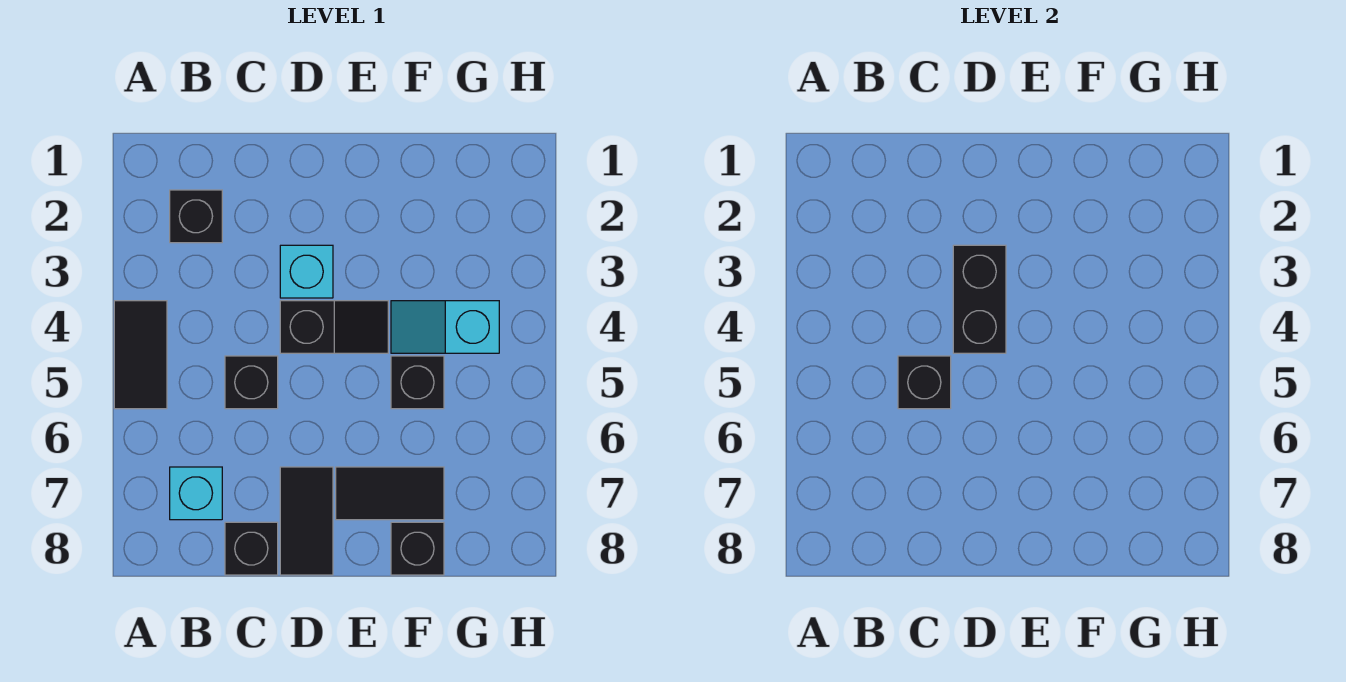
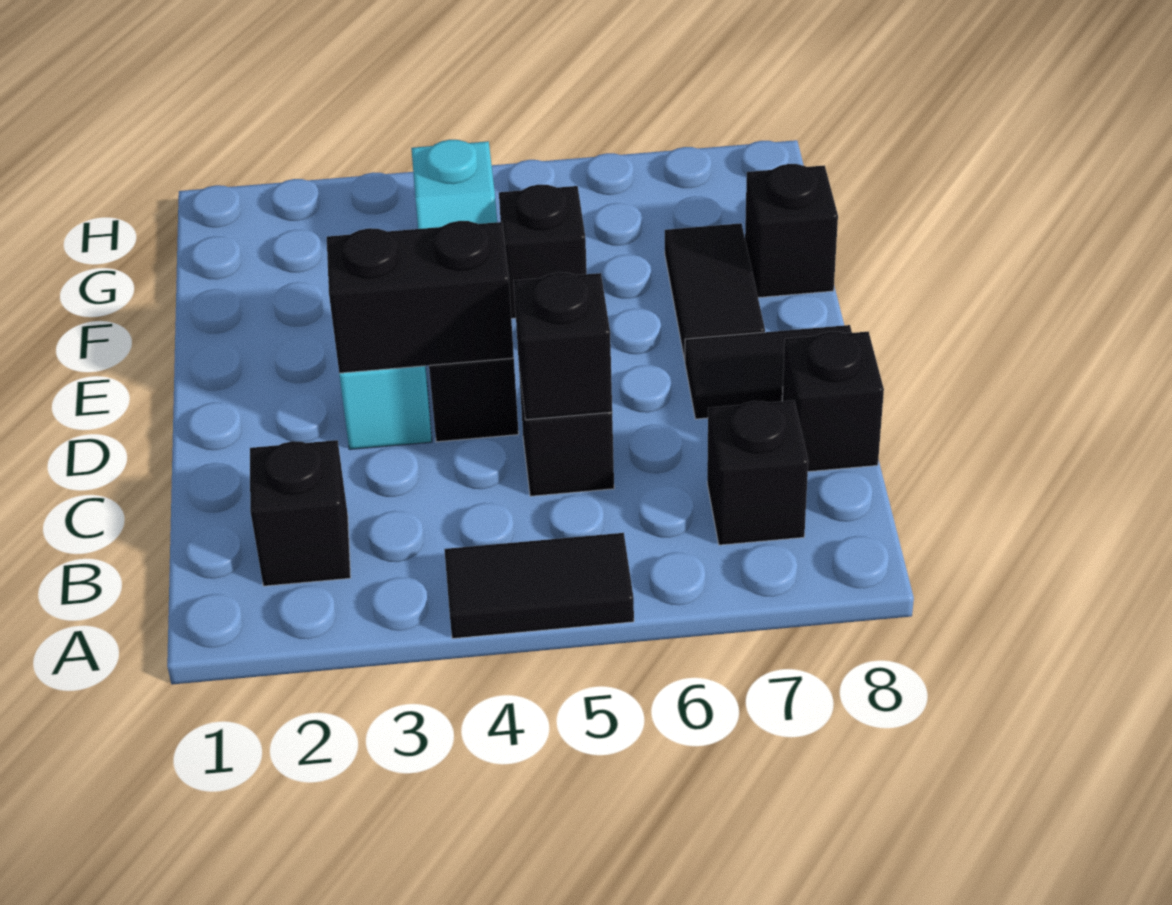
cyan brick B7 level 1 -> black brick B7 level 1

